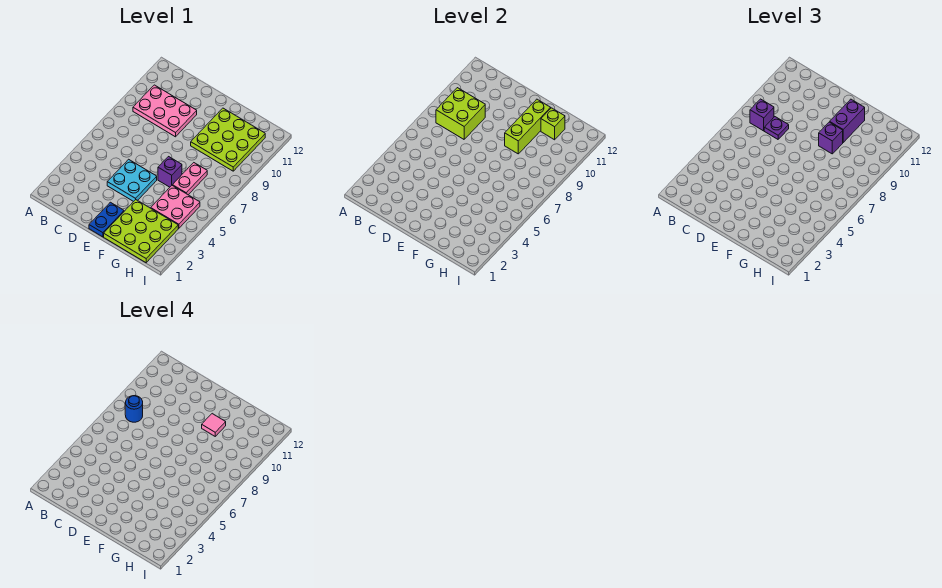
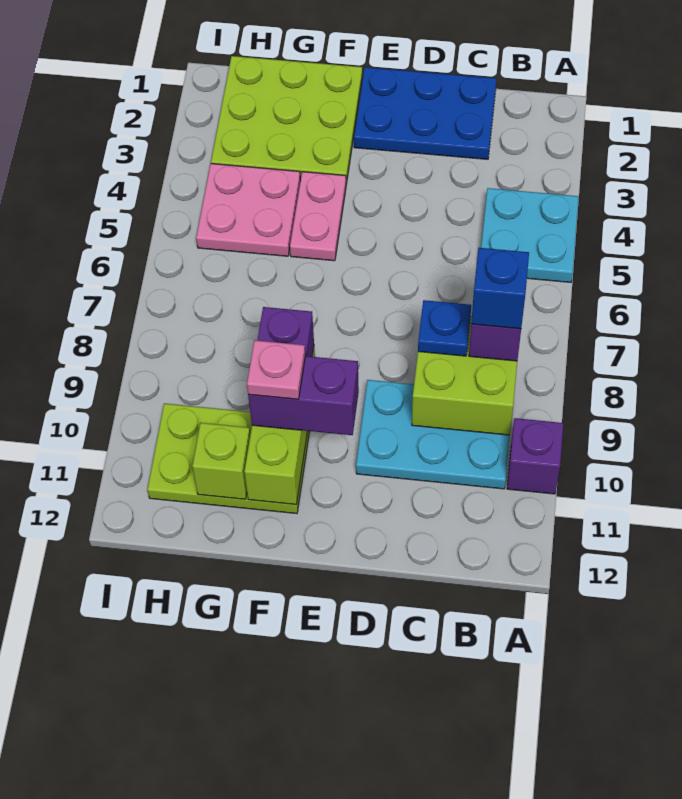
blue round brick B8 level 4 -> blue brick B8 level 4
pink plate B9:D10 level 1 -> cyan plate B9:D10 level 1
purple plate C8 level 3 -> blue plate C8 level 3
cyan plate D4:E5 level 1 -> cyan plate A4:B5 level 1
blue plate E1:E2 level 1 -> blue plate C1:E2 level 1
purple brick F6 level 1 -> purple brick A10 level 1
lime plate F9:H11 level 1 -> lime plate F10:H11 level 1
purple brick F10:F11 level 3 -> purple brick E10:F10 level 3
pink tile F10 level 4 -> pink plate F10 level 4
pink plate G6:G7 level 1 -> pink plate F4:F5 level 1

